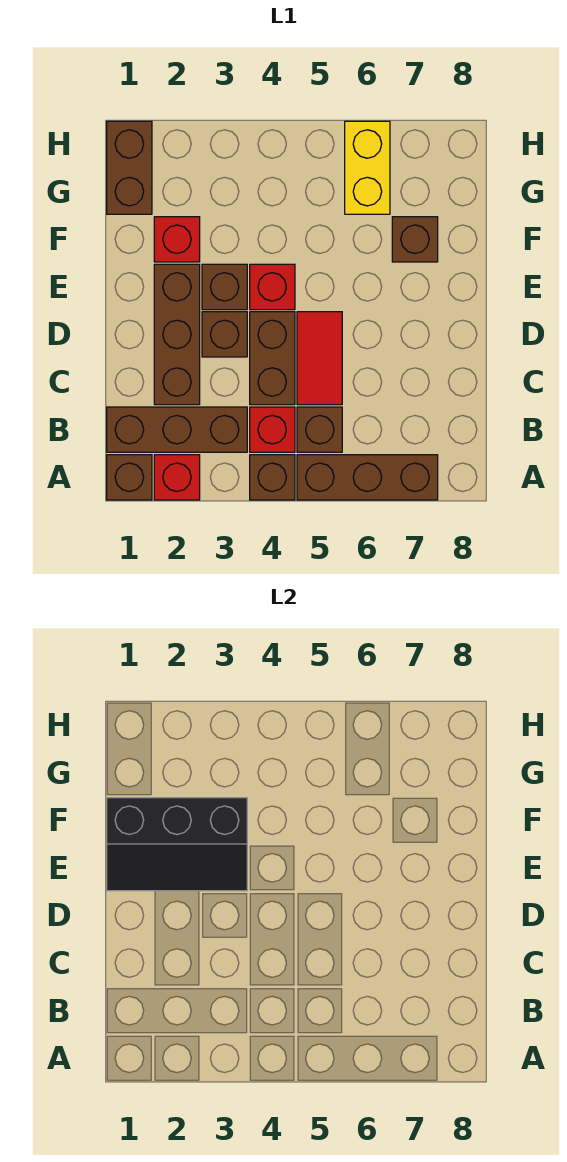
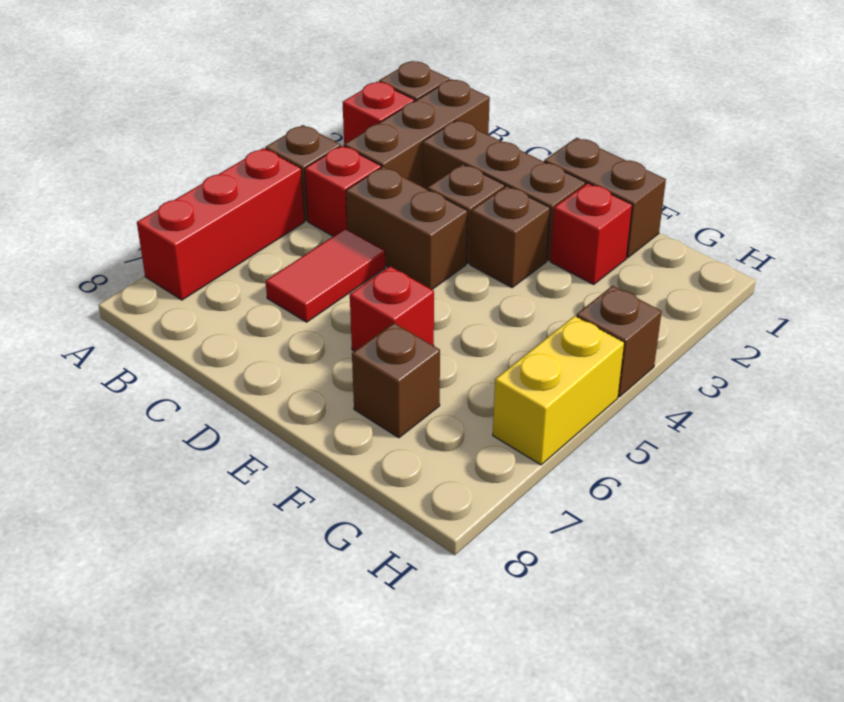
brown brick A5:A7 level 1 -> red brick A5:A7 level 1
brown brick B5 level 1 -> brown brick H4 level 1
red tile C5:D5 level 1 -> red tile C5:C6 level 1
black slope E1:F3 level 2 top F -> none
red brick E4 level 1 -> red brick E6 level 1
brown brick G1:H1 level 1 -> brown brick E1:F1 level 1
yellow brick G6:H6 level 1 -> yellow brick H5:H6 level 1

